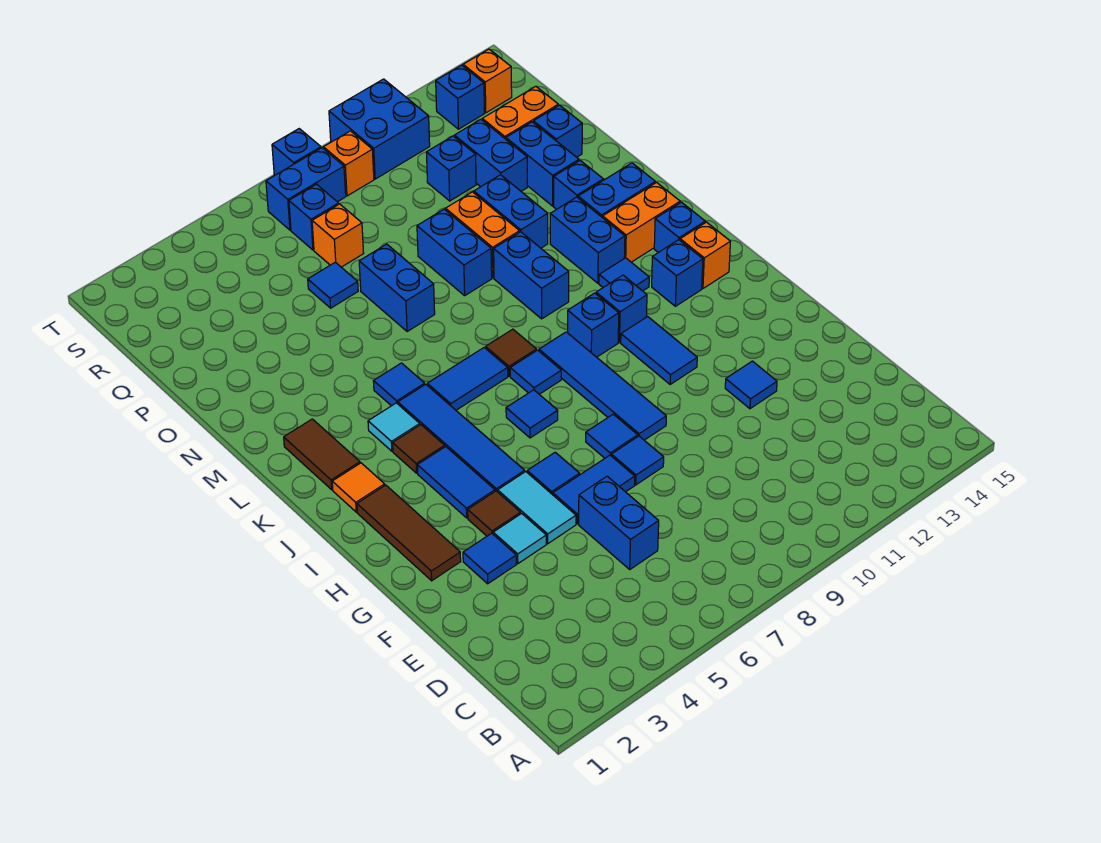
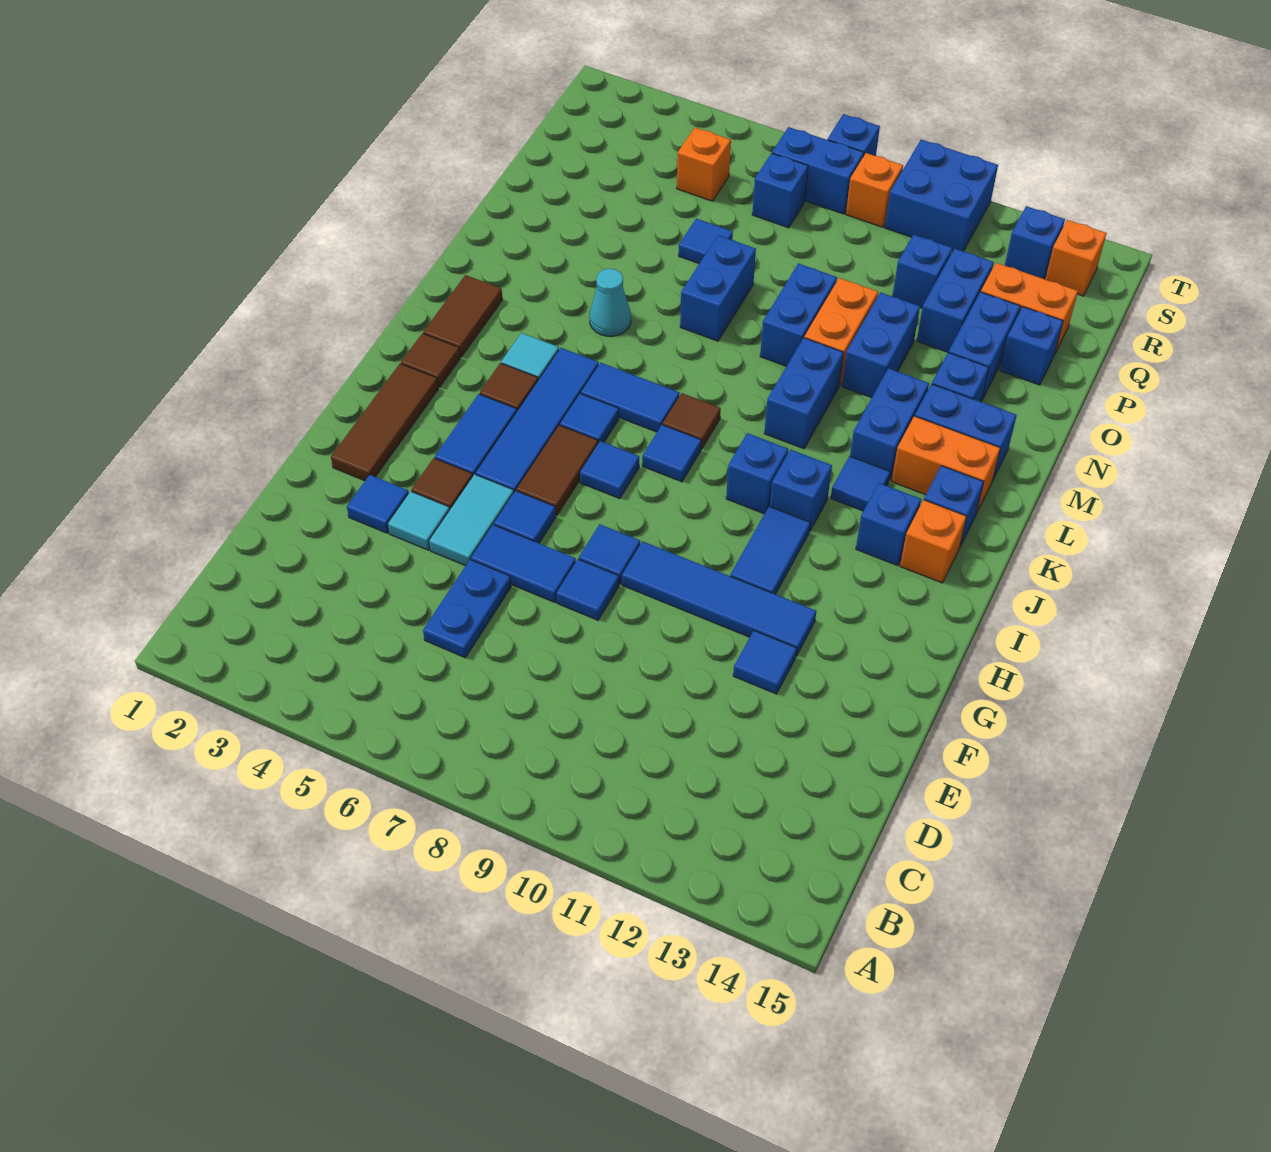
blue brick D6:E6 level 1 -> blue plate D6:E6 level 1
blue tile G9:J9 level 1 -> blue tile G9:G12 level 1
none -> brown tile H6:I6 level 1
orange tile J2 level 1 -> brown tile J2 level 1
blue tile L5 level 1 -> blue tile J6 level 1
none -> cyan cone M5 level 1
orange brick Q7 level 1 -> orange brick R5 level 1

